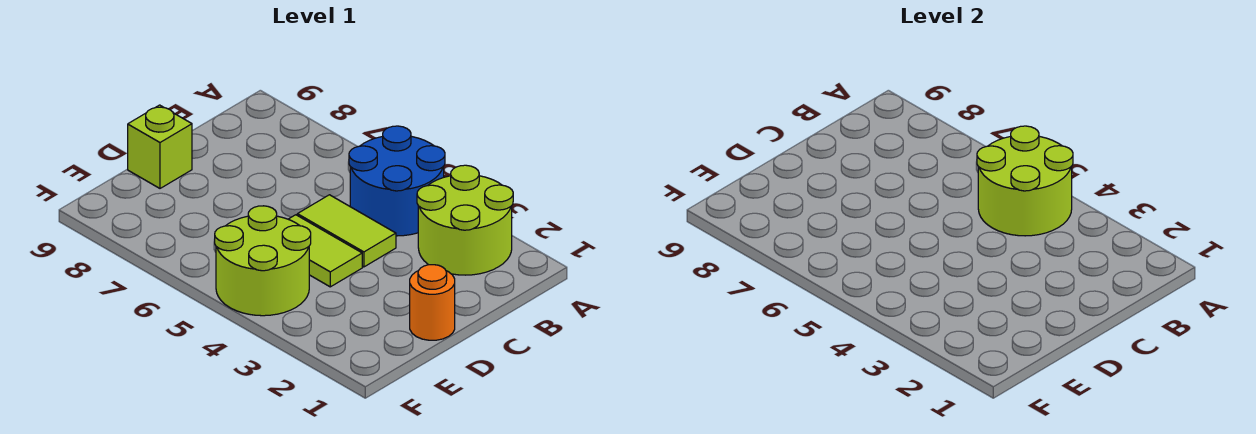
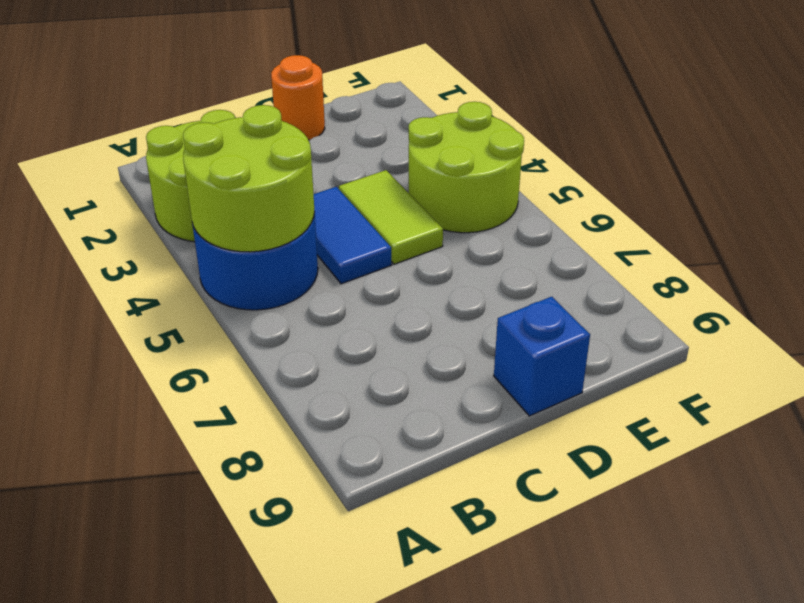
lime tile C4:C5 level 1 -> blue tile C4:C5 level 1
lime brick D9 level 1 -> blue brick D9 level 1

